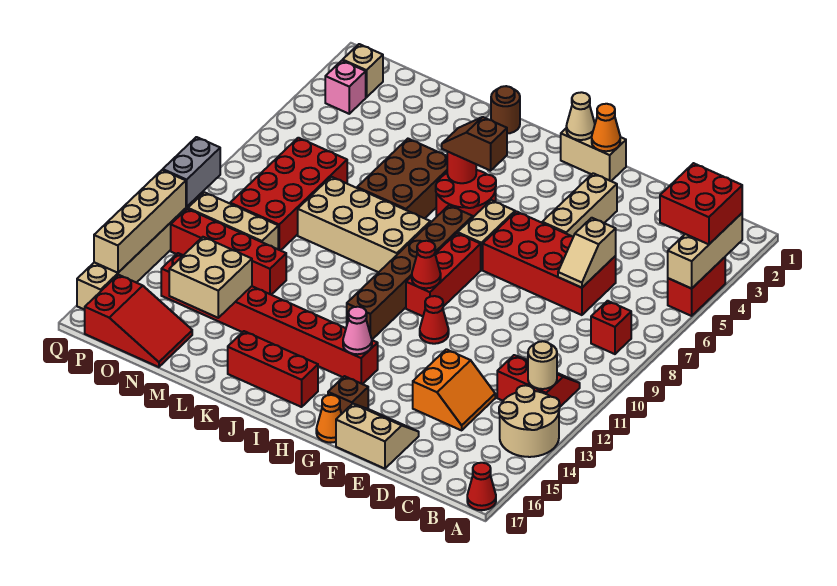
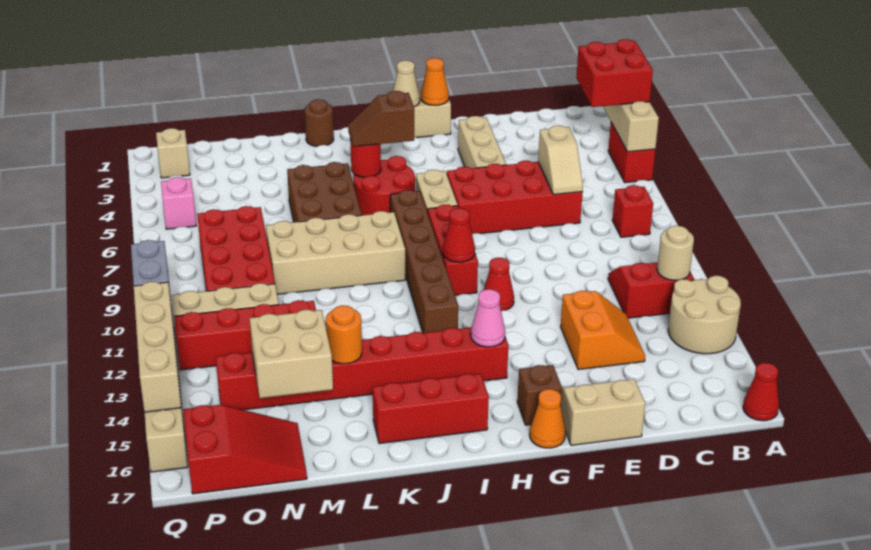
none -> orange round brick L14 level 2
pink brick P3 level 1 -> pink brick P5 level 1

